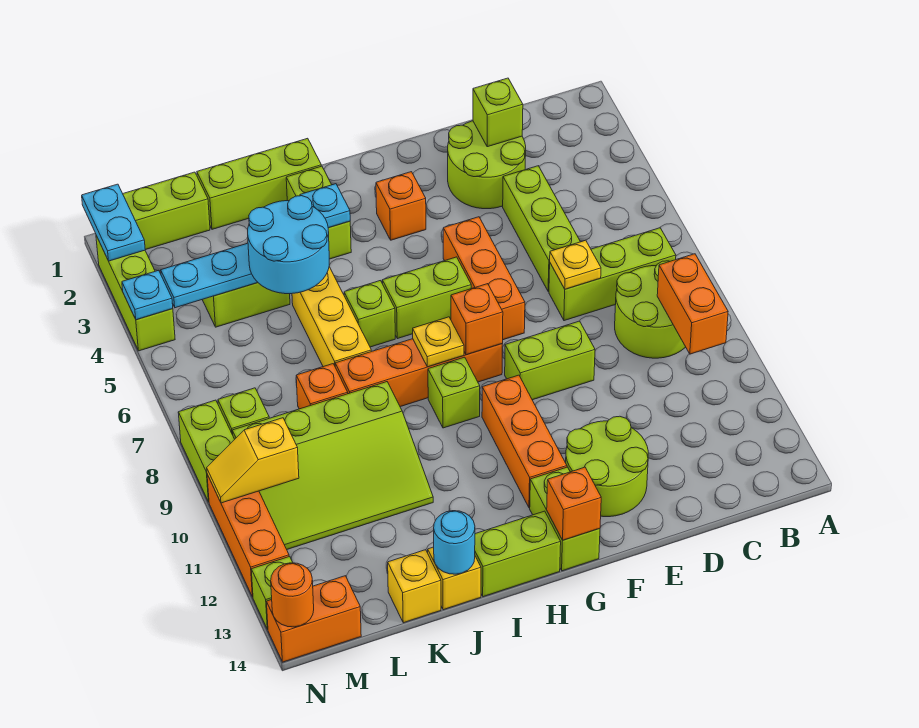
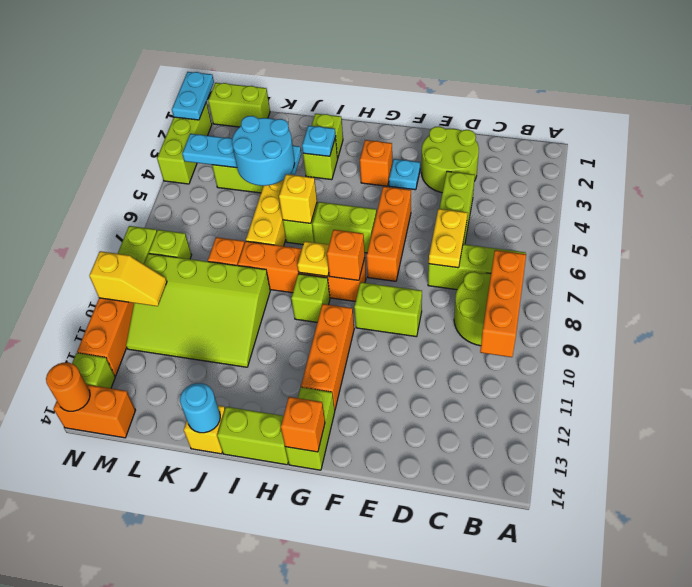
orange brick B9:B10 level 2 -> orange brick B8:B10 level 2
lime brick D2 level 2 -> none
yellow plate D7 level 2 -> yellow plate D6:D7 level 2
lime round brick E12:F13 level 1 -> none
lime brick I1:K1 level 1 -> none
yellow brick K14 level 1 -> yellow brick I6 level 2
yellow slope M10:N10 level 2 top M -> yellow slope M10:N10 level 2 top N
cyan plate N4 level 2 -> cyan plate F3 level 1

